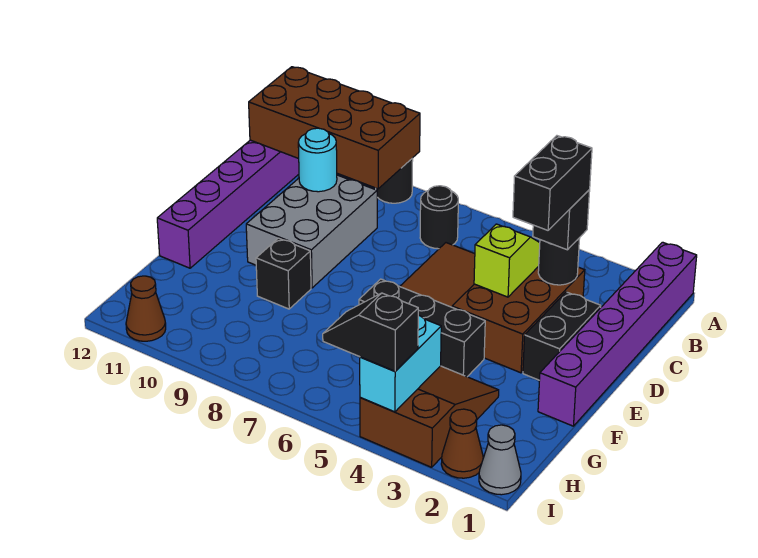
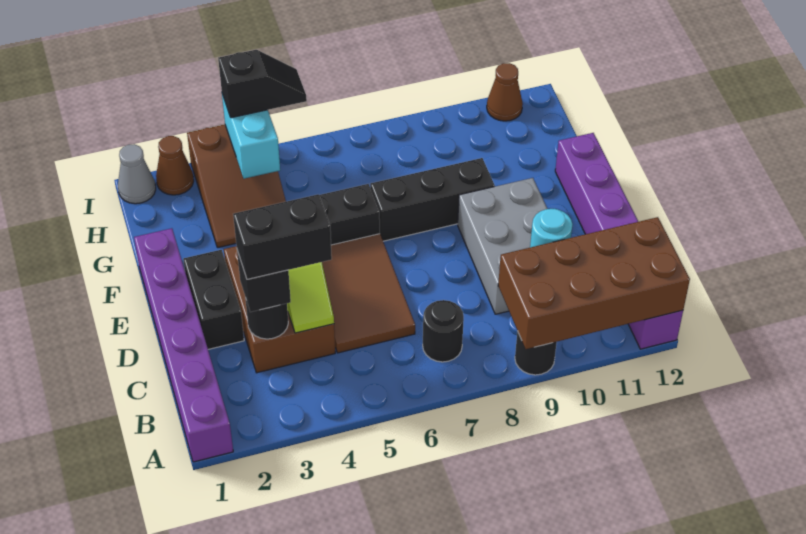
black brick C3:D3 level 4 -> black brick C3:C4 level 4
black brick F9 level 1 -> black brick F7:F9 level 1

